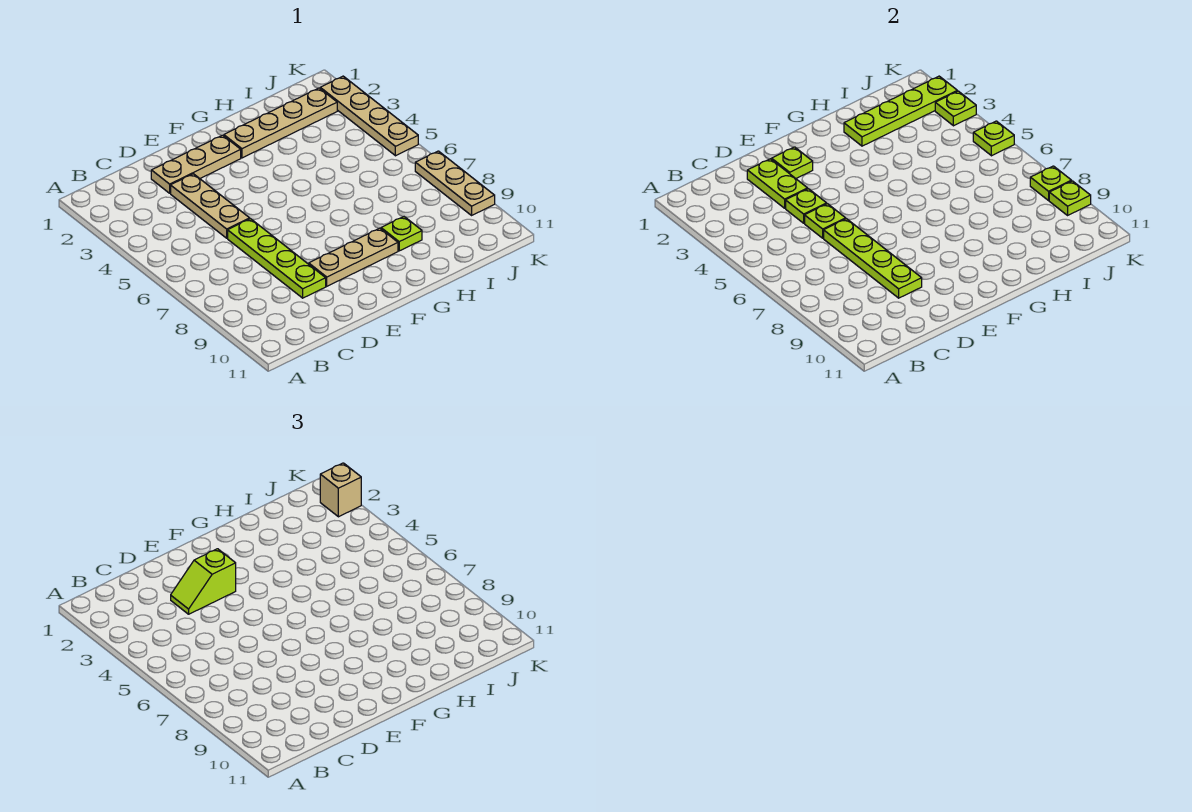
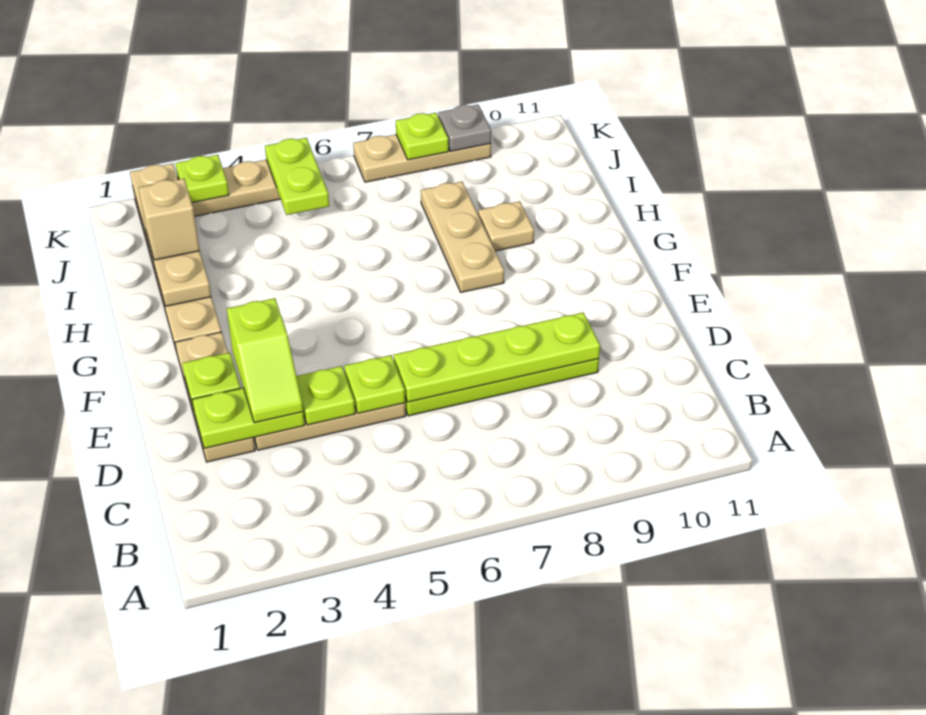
tan plate E9:G9 level 1 -> tan plate G8:I8 level 1
lime plate H2:K2 level 2 -> tan plate H2:K2 level 2
lime plate H9 level 1 -> tan plate H9 level 1
tan brick K2 level 3 -> tan brick I2 level 3
lime plate K5 level 2 -> lime plate J5:K5 level 2
lime plate K9 level 2 -> grey plate K9 level 2

